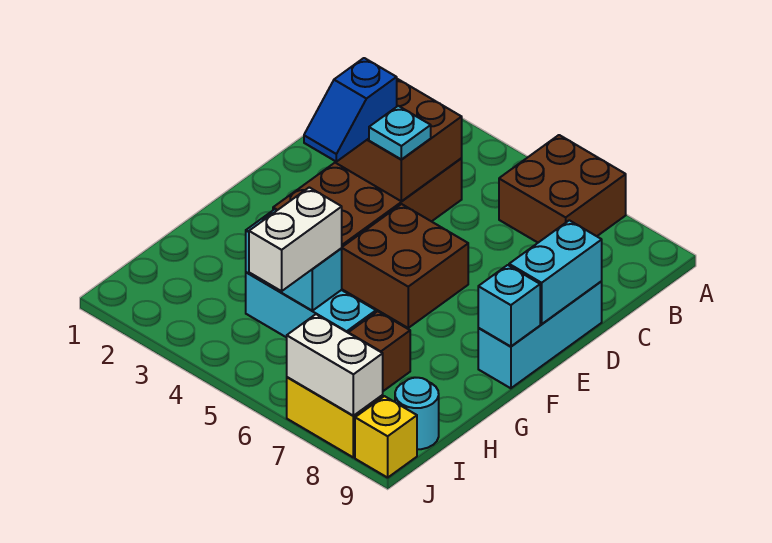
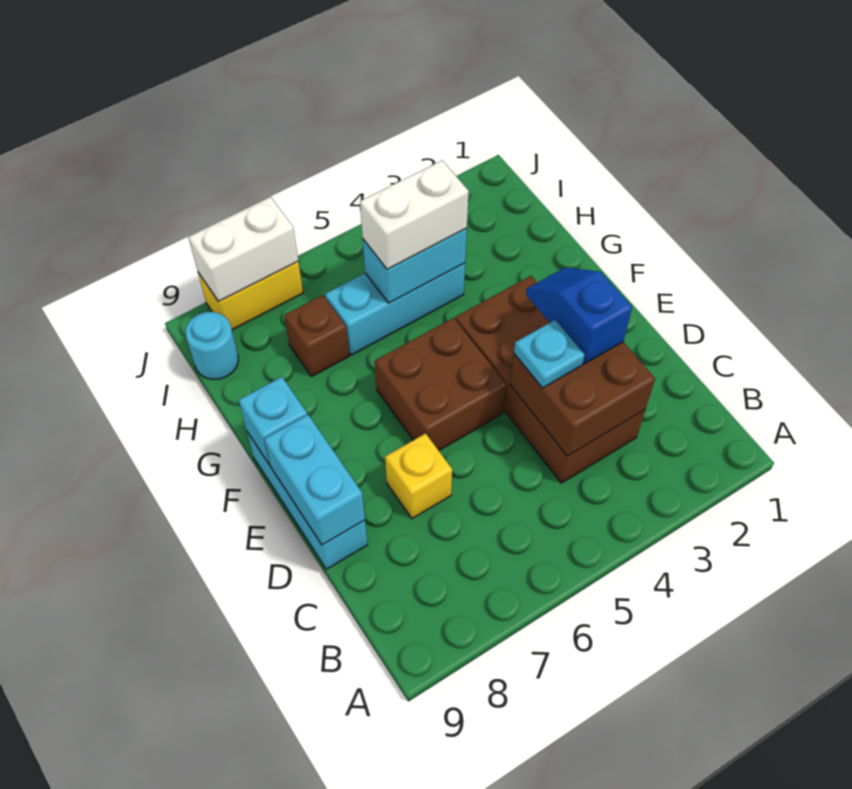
brown brick A6:B7 level 1 -> none
white brick H5:I5 level 3 -> white brick H4:H5 level 3
yellow brick J9 level 1 -> yellow brick D7 level 1

